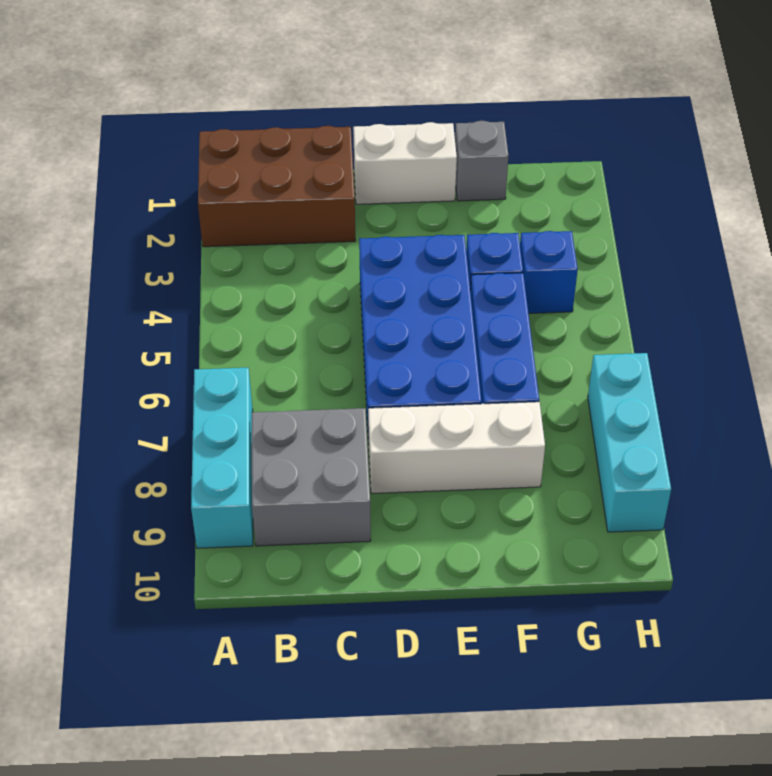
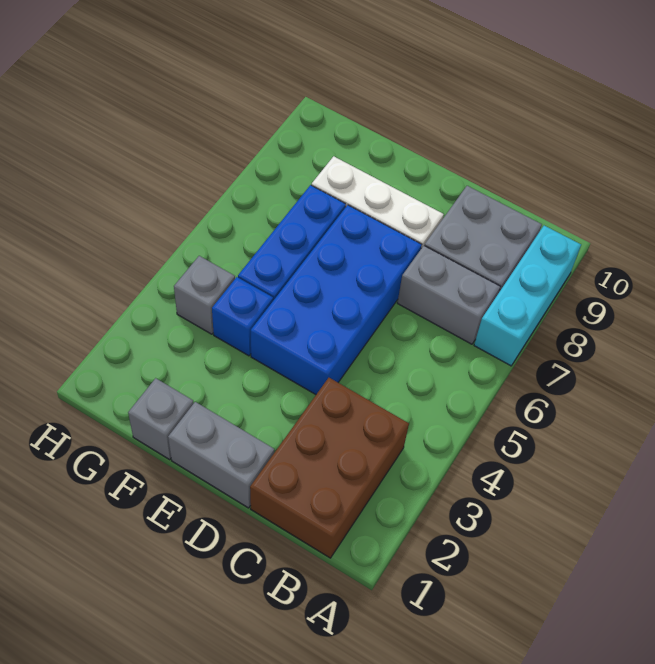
brown brick A1:C2 level 1 -> brown brick B1:C3 level 1
none -> grey brick B7:C7 level 1
white brick D1:E1 level 1 -> grey brick D1:E1 level 1
blue brick G4 level 1 -> grey brick G4 level 1
cyan brick H7:H9 level 1 -> none

